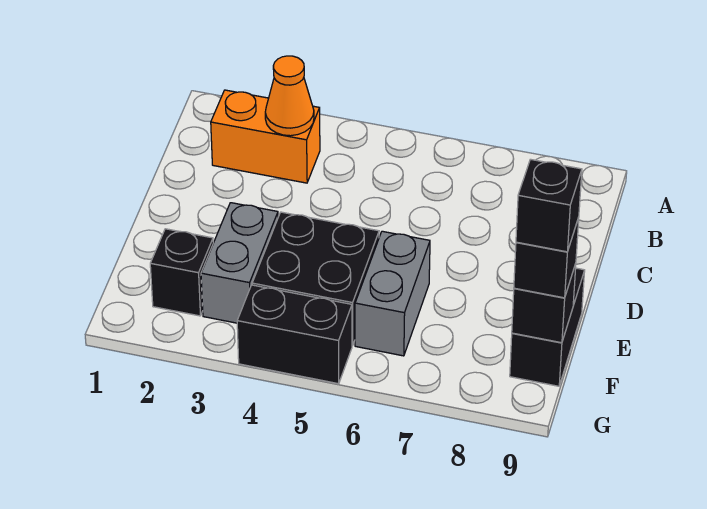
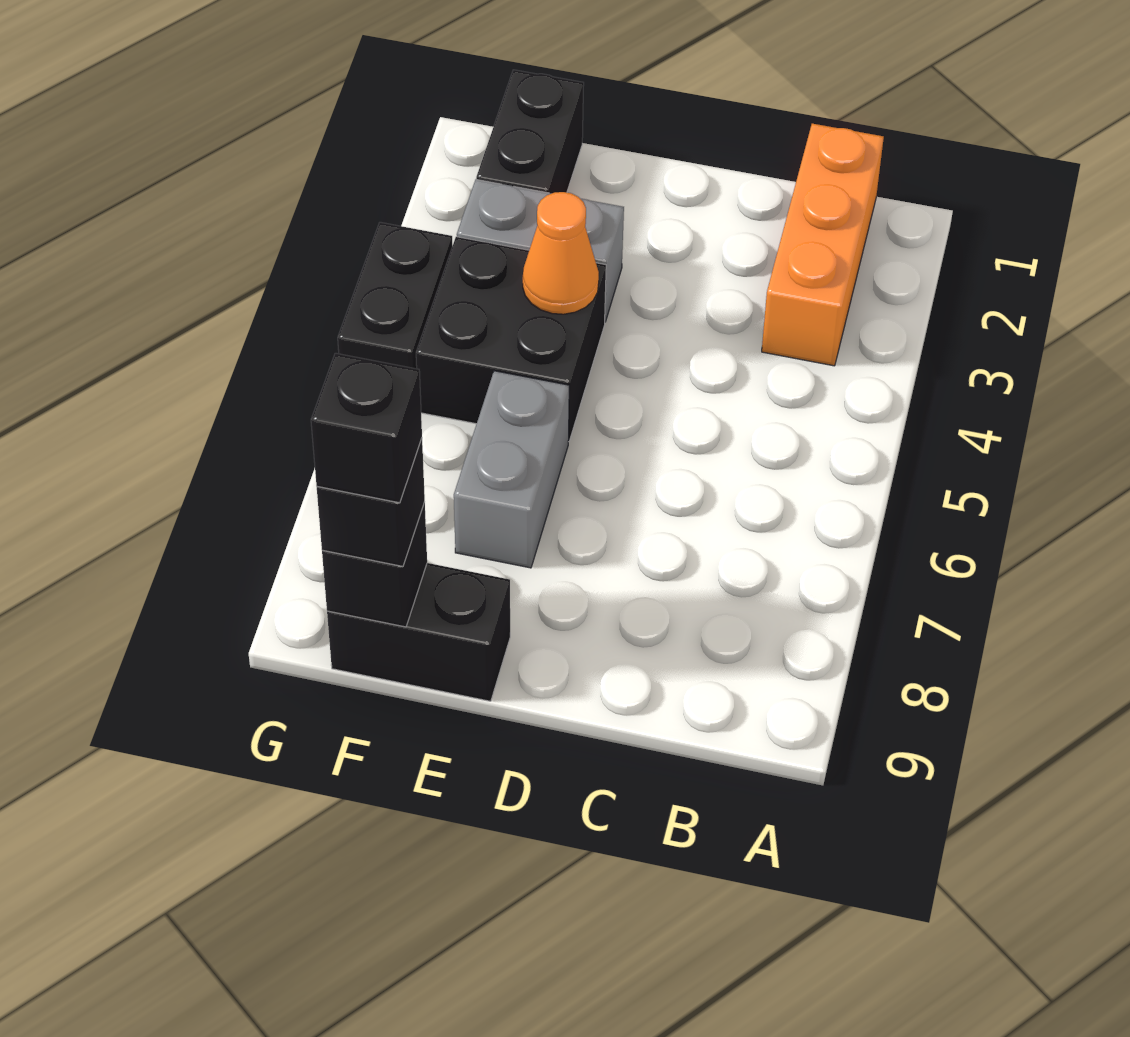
orange brick B2:B3 level 1 -> orange brick B1:B3 level 1
orange cone B3 level 2 -> orange cone E4 level 2
grey brick E6:F6 level 1 -> grey brick E6:E7 level 1
black brick F2 level 1 -> black brick F1:F2 level 1

